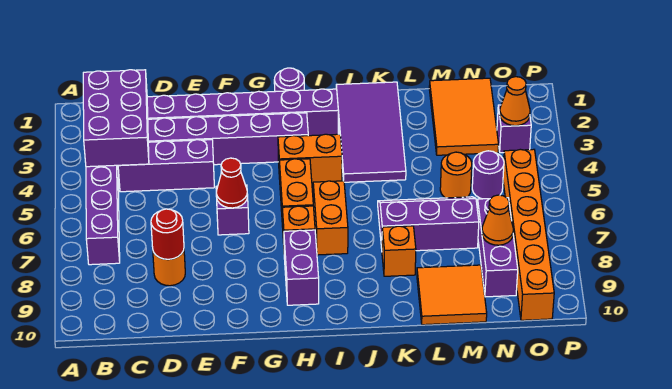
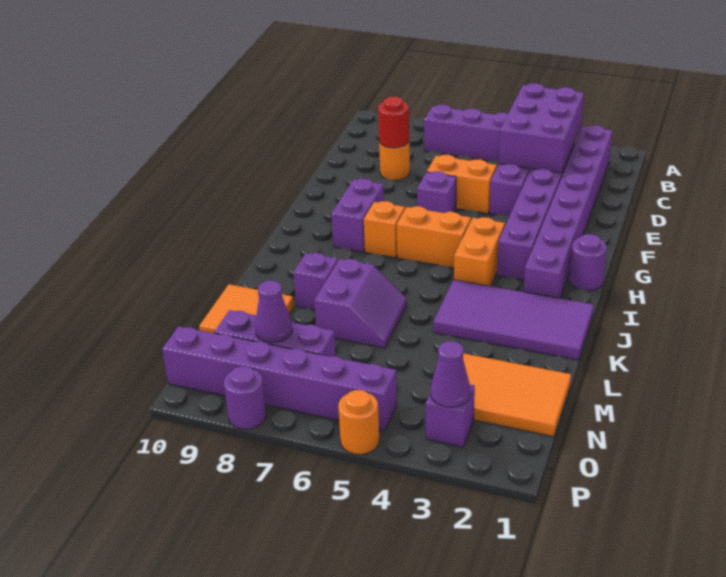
purple brick B2:C4 level 2 -> purple brick B3:D4 level 2
red cone F6 level 2 -> none
purple brick H8:H9 level 1 -> purple brick G8:H8 level 1
orange brick I6:I7 level 1 -> orange brick E5:E6 level 1
purple slope K6:M7 level 1 top 7 -> purple slope K6:L7 level 1 top 7
orange brick K8 level 1 -> purple brick K8 level 1
orange round brick M5 level 1 -> orange round brick P5 level 1
purple round brick N5 level 1 -> purple round brick P8 level 1
orange cone N8 level 2 -> purple cone N8 level 2
orange cone O3 level 2 -> purple cone O3 level 2
orange brick O5:O10 level 1 -> purple brick O5:O10 level 1

